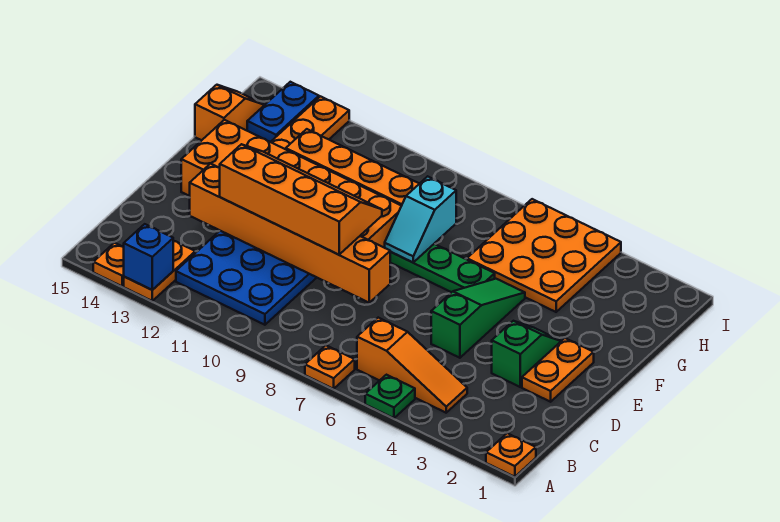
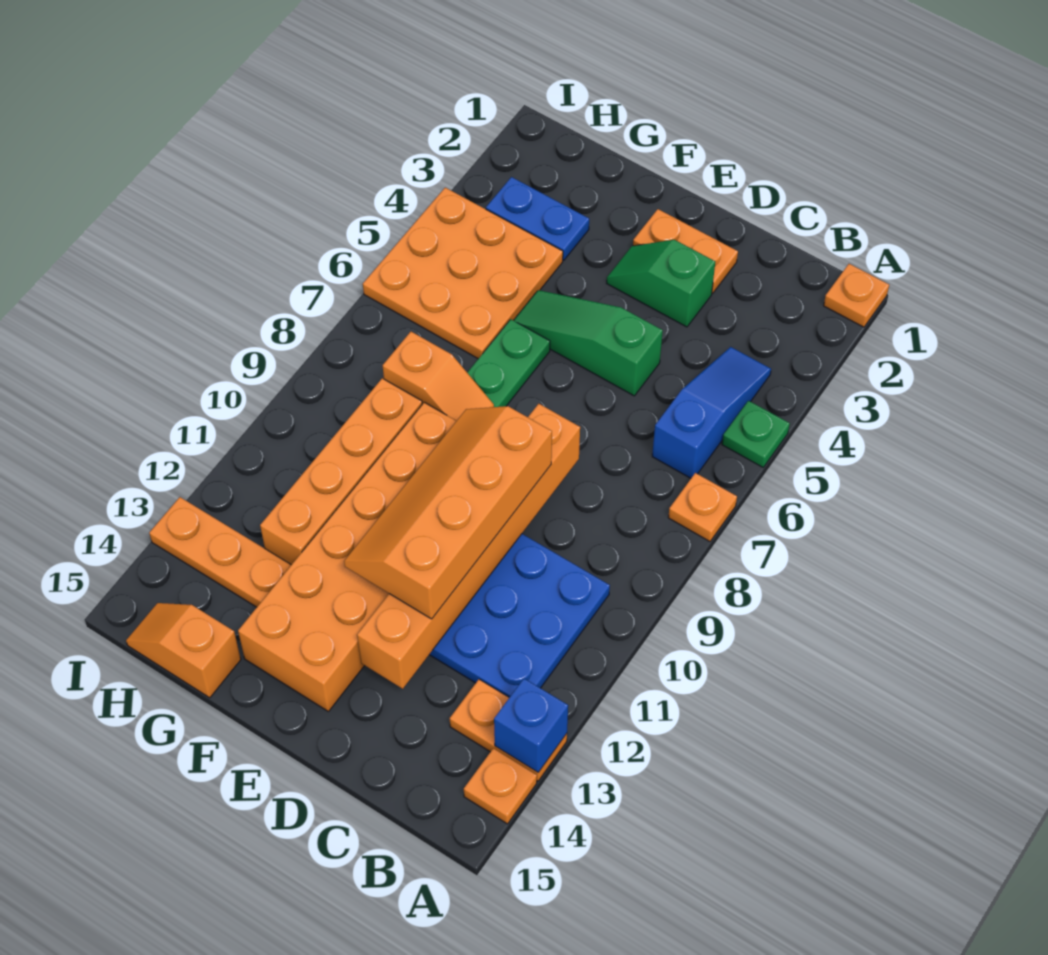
orange slope B4:B6 level 1 top 6 -> blue slope B4:B6 level 1 top 6
cyan slope F8:G8 level 2 top G -> orange slope F8:G8 level 2 top G
blue plate H14:I14 level 1 -> blue plate G3:H3 level 1

